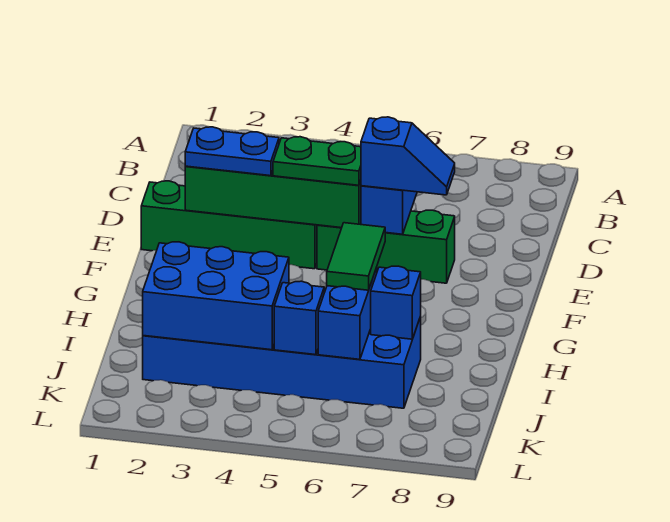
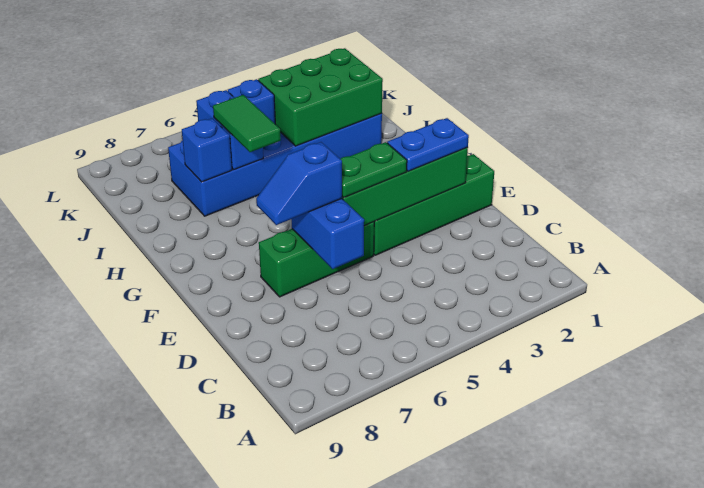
blue brick I2:J4 level 2 -> green brick I2:J4 level 2

